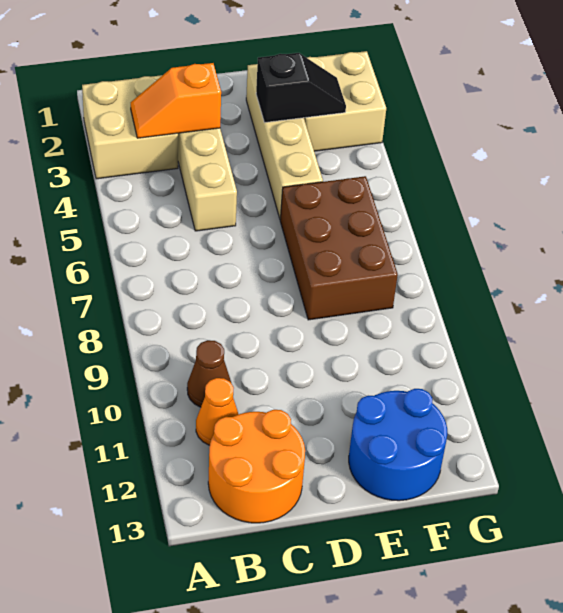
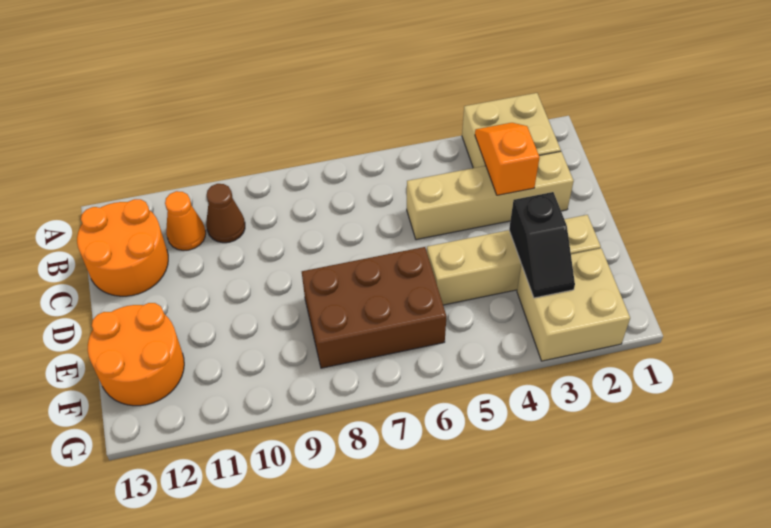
blue round brick E12:F13 level 1 -> orange round brick E12:F13 level 1

